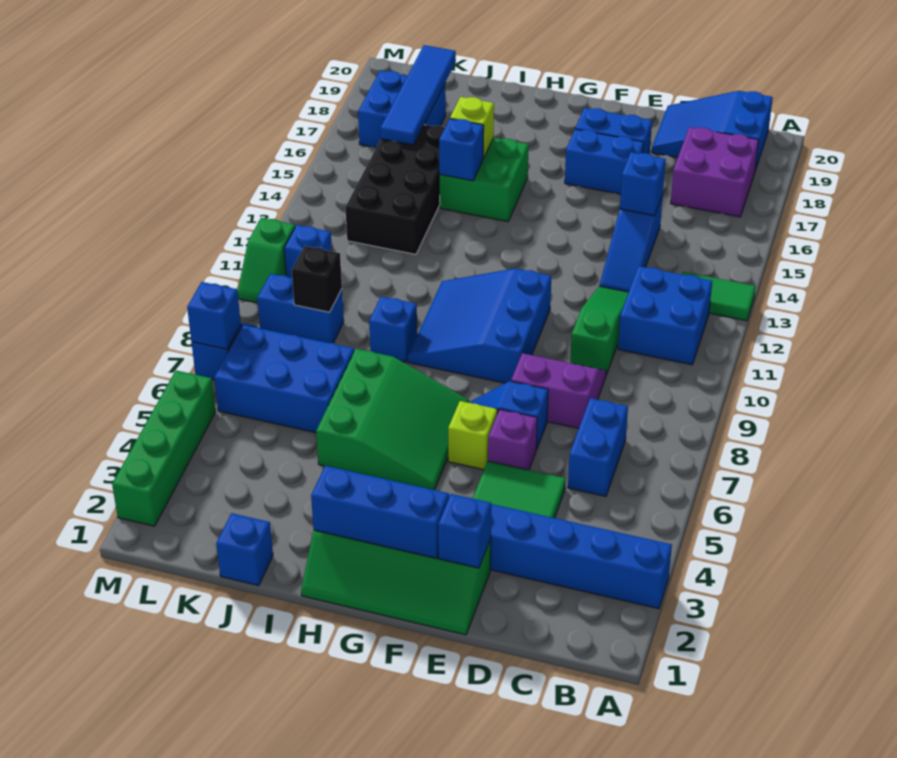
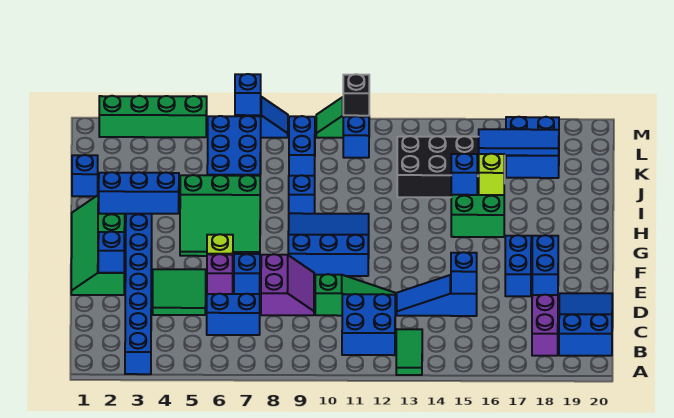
purple brick B17:C18 level 1 -> purple brick B18:C18 level 1
blue brick F2:H2 level 2 -> blue brick H2:H4 level 2
black brick K9 level 2 -> black brick M11 level 2
blue tile K16:K19 level 2 -> blue tile K16:K18 level 2

